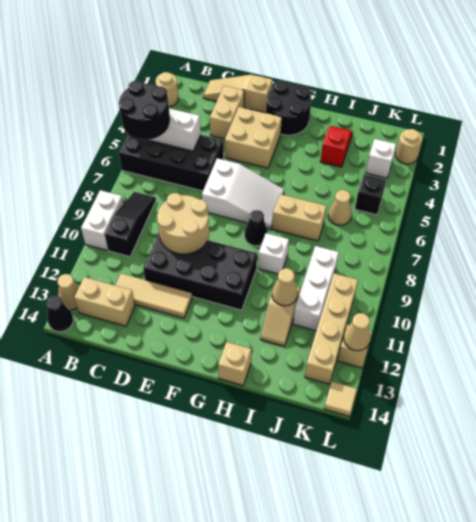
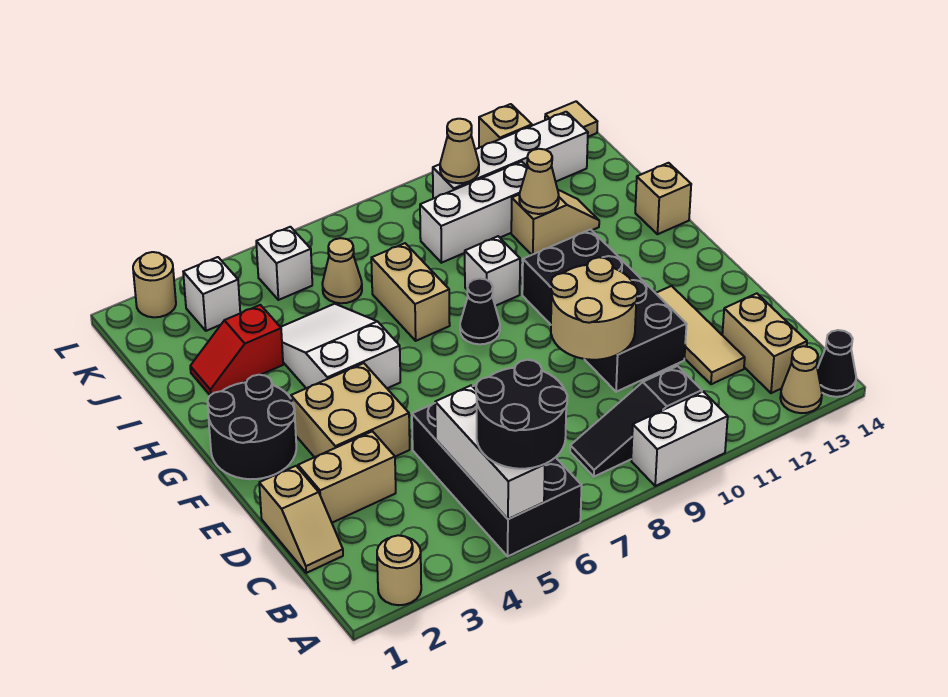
tan slope C1:E1 level 1 top E -> tan slope C1:D1 level 1 top D
white slope E6:G7 level 1 top E -> white slope G4:I5 level 1 top G
black brick K5 level 1 -> white brick K5 level 1
tan brick K10:K13 level 1 -> white brick K10:K13 level 1
tan cone L12 level 2 -> tan cone K10 level 2

